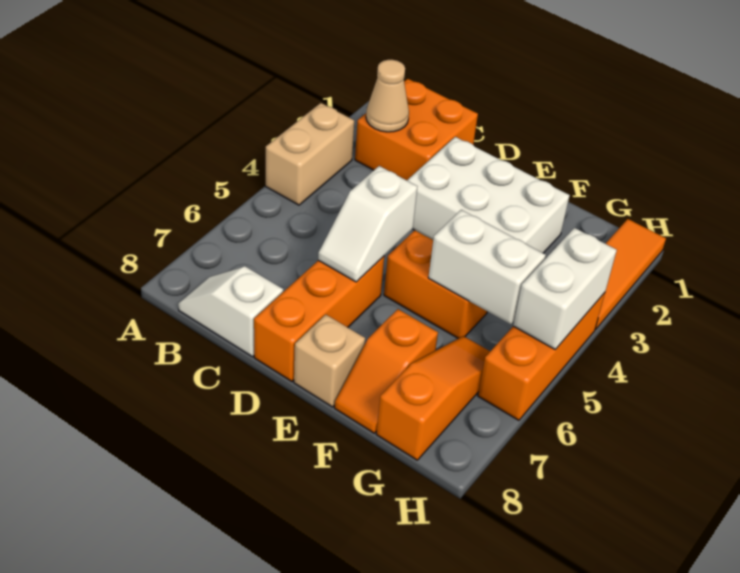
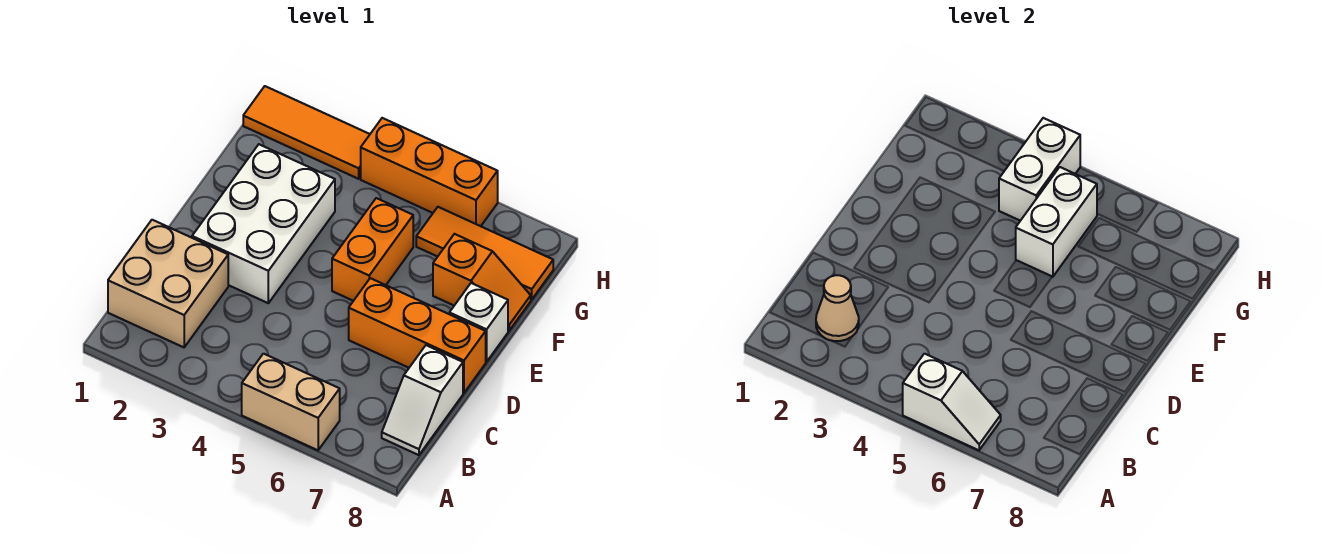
tan brick A3:A4 level 1 -> tan brick A5:A6 level 1
orange brick B1:C2 level 1 -> tan brick B1:C2 level 1
white slope D5:D6 level 2 top 5 -> white slope A5:A6 level 2 top 5
tan brick E8 level 1 -> white brick E8 level 1
orange slope G6:G8 level 1 top 8 -> orange tile G6:G8 level 1
white brick H4:H5 level 2 -> white brick G4:H4 level 2

